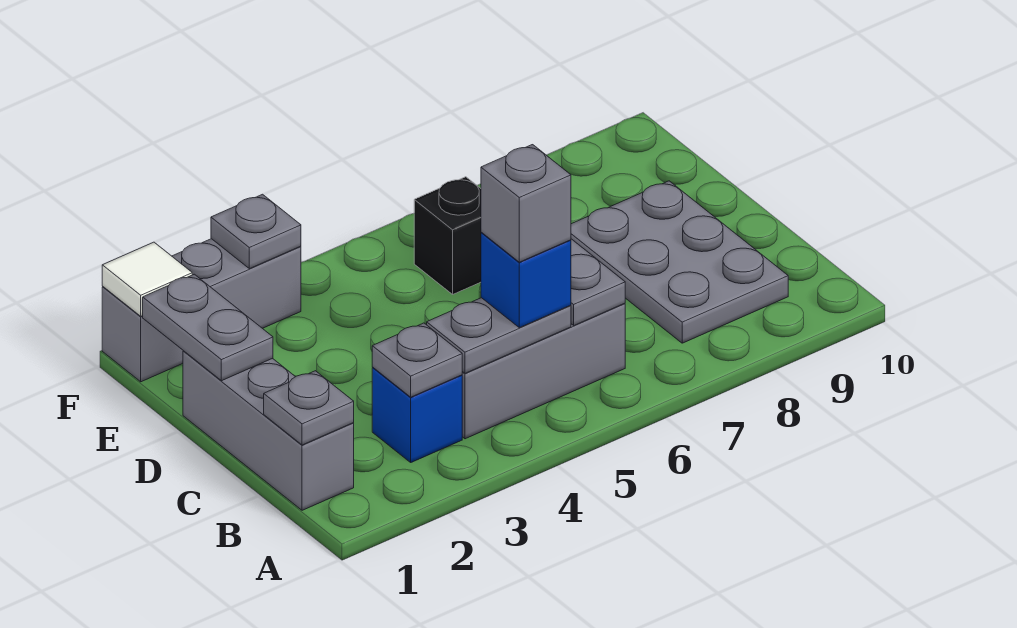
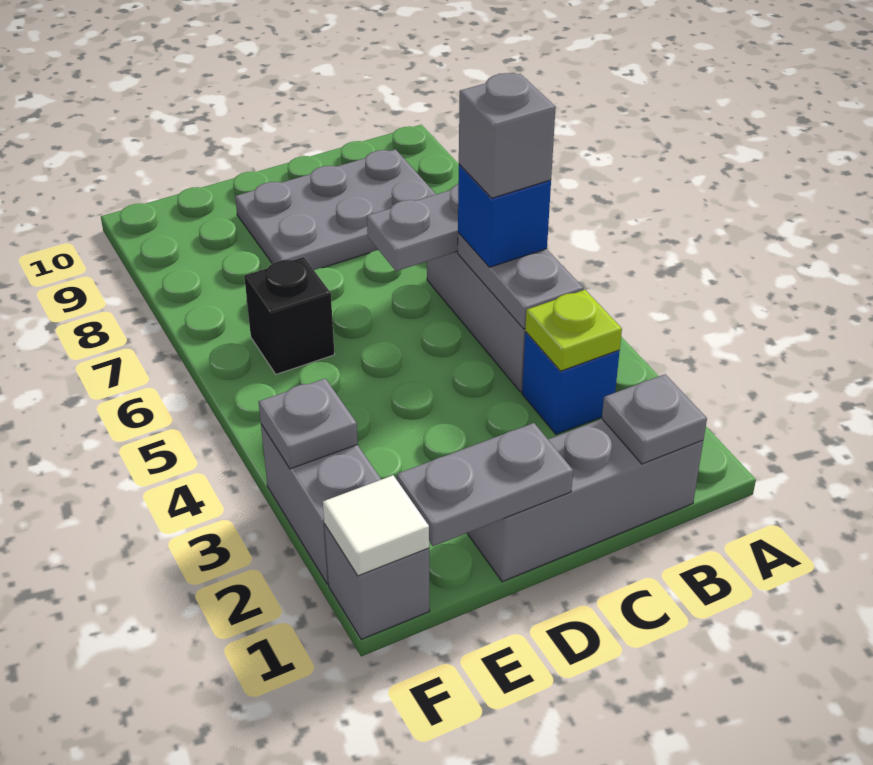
grey plate B3 level 2 -> lime plate B3 level 2

